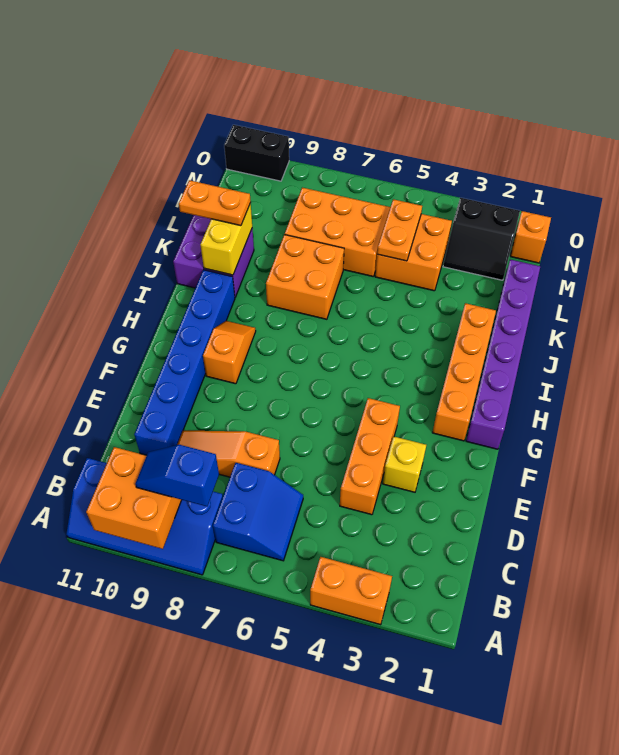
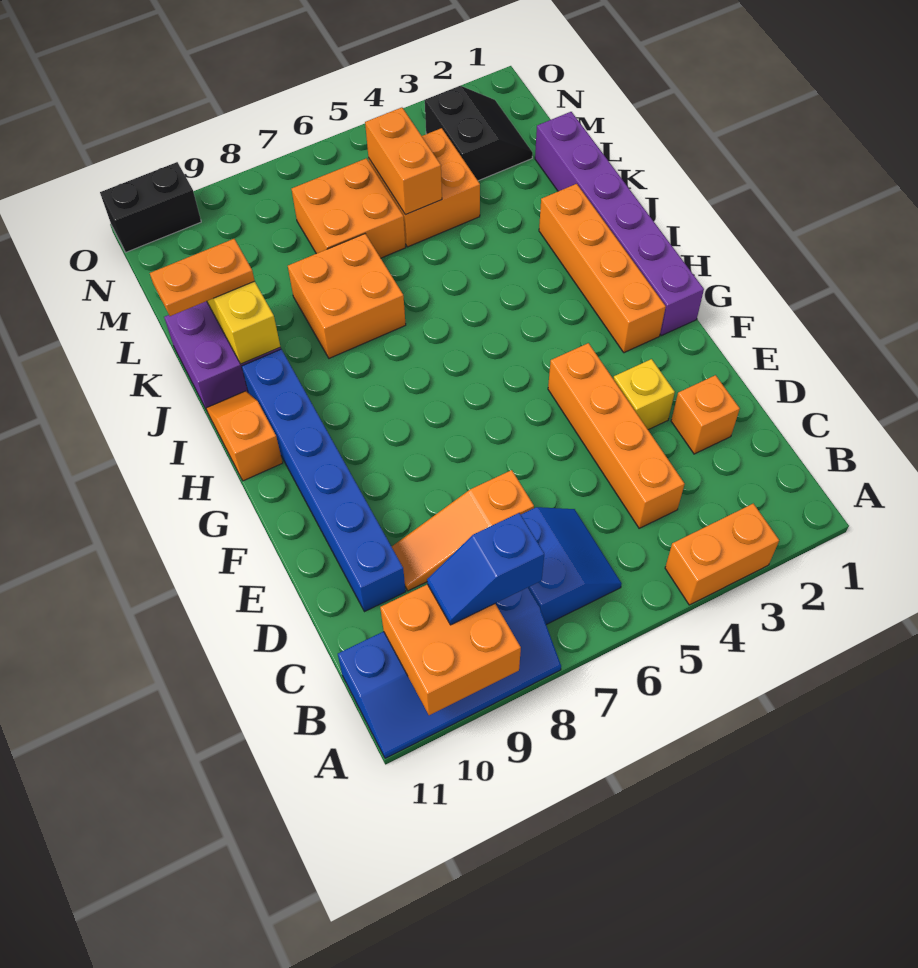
orange brick D4:F4 level 1 -> orange brick C4:F4 level 1
orange slope G9:H9 level 1 top G -> orange slope H11:I11 level 1 top H
orange plate L5:M5 level 2 -> orange brick L5:M5 level 2
orange brick L6:M8 level 1 -> orange brick L6:M7 level 1
black slope M2:N3 level 1 top N -> black slope M2:N3 level 1 top 3
orange brick N1 level 1 -> orange brick D2 level 1

